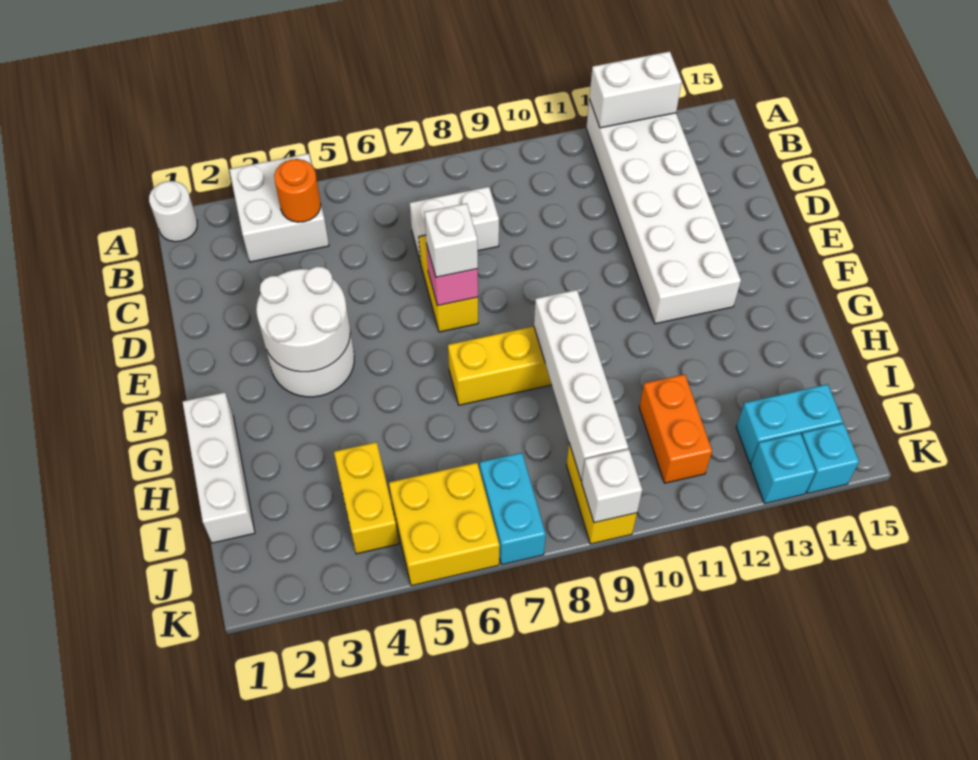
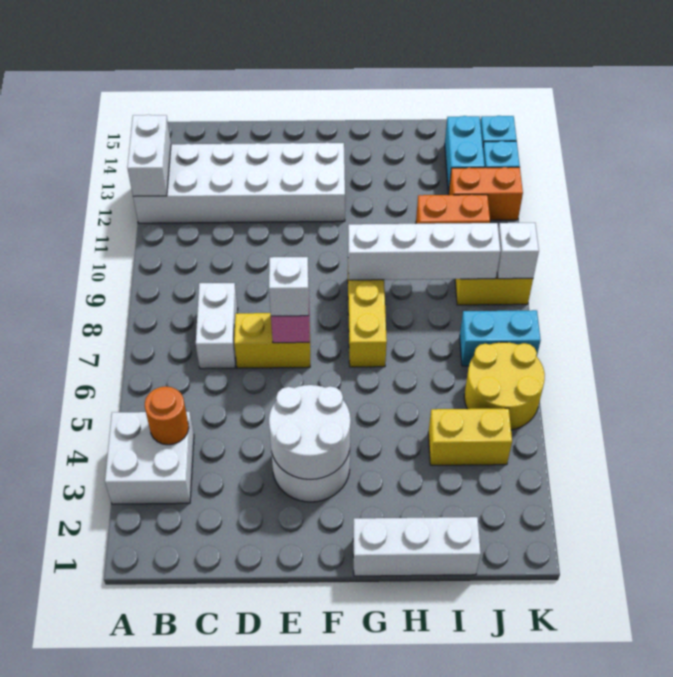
white round brick A1 level 1 -> none
yellow brick J5:K6 level 1 -> yellow round brick J5:K6 level 1
none -> orange brick J12:K12 level 1

